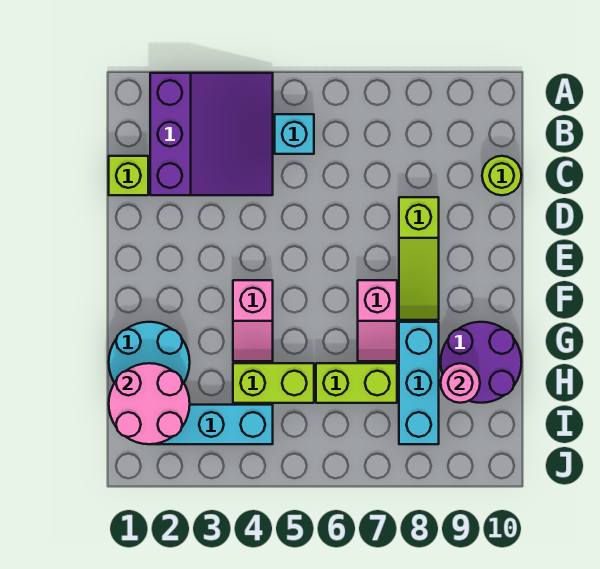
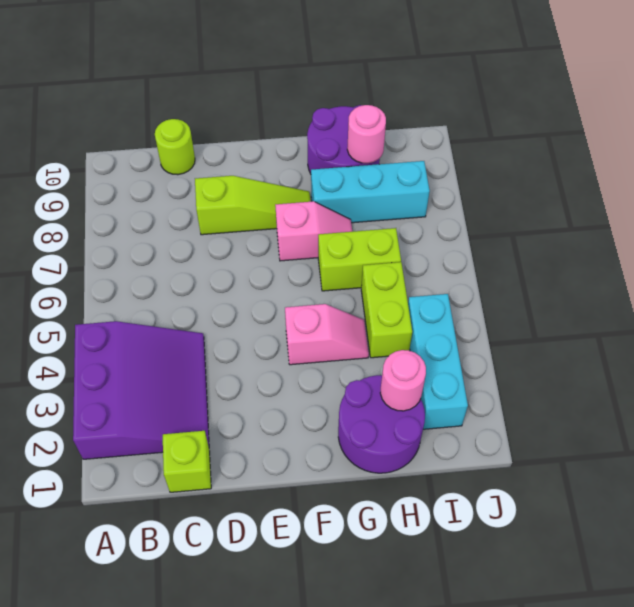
purple slope A2:C4 level 1 top 2 -> purple slope A2:C4 level 1 top A
cyan brick B5 level 1 -> none
cyan round brick G1:H2 level 1 -> purple round brick G1:H2 level 1
pink round brick H1:I2 level 2 -> pink round brick H2 level 2
lime brick H6:H7 level 1 -> lime brick G6:H6 level 1

